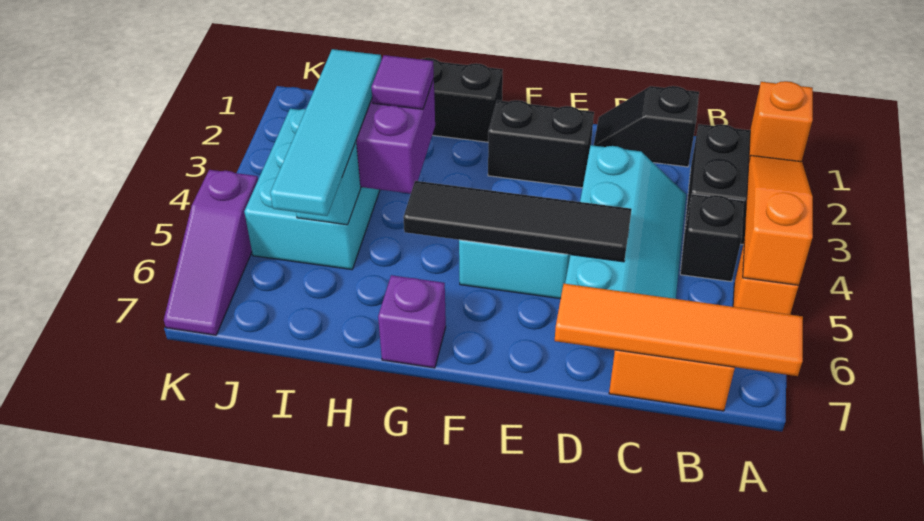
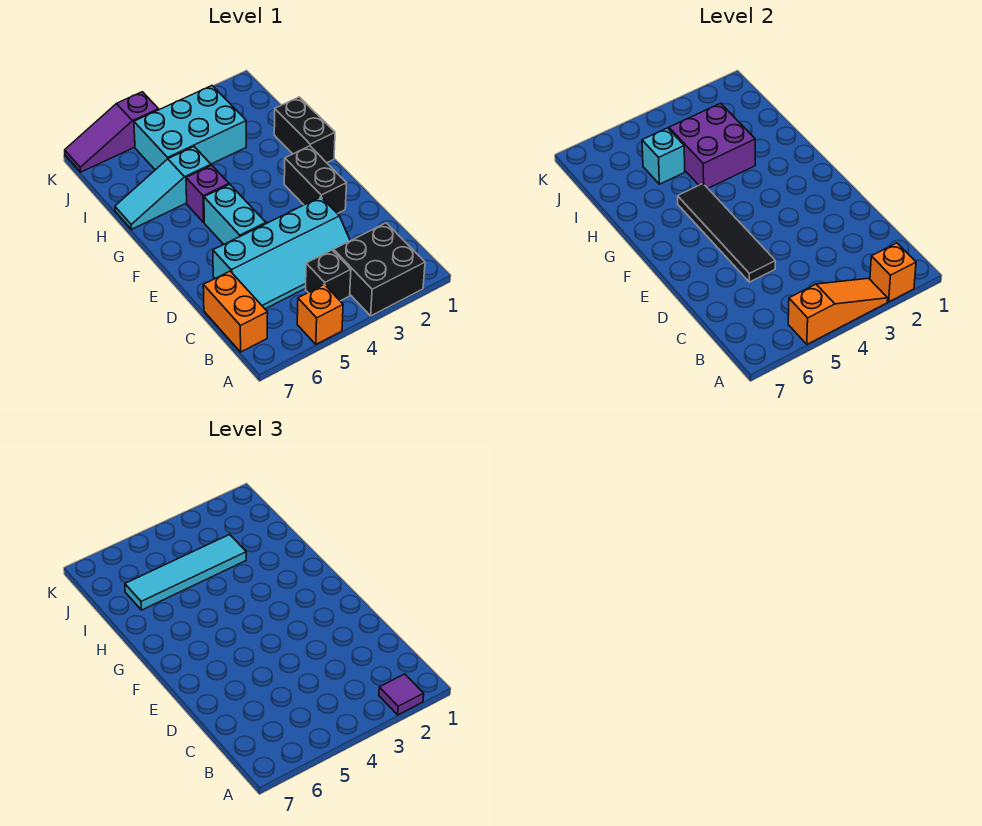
orange tile A7:D7 level 2 -> none
black slope C1:D1 level 1 top C -> none
purple brick G7 level 1 -> purple brick G5 level 1
purple tile H3 level 3 -> purple tile A2 level 3
none -> cyan slope H5:H7 level 1 top 5

